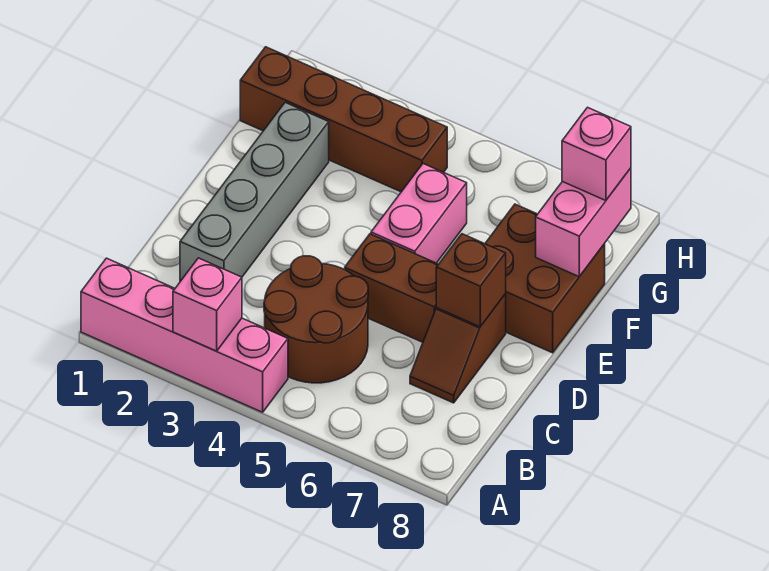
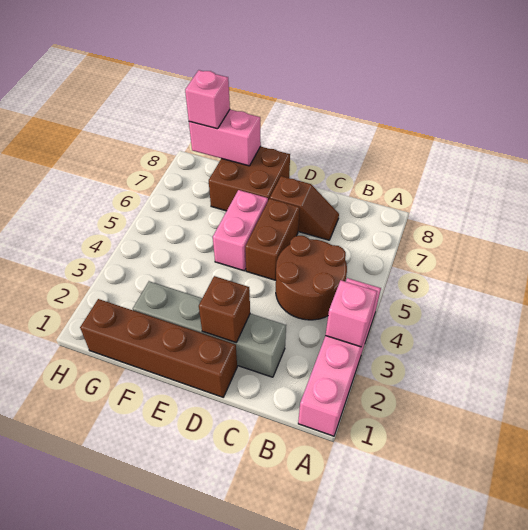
brown brick D7 level 2 -> brown brick D2 level 2
pink brick E5:F5 level 1 -> pink brick E5:E6 level 1
brown brick G1:G4 level 1 -> brown brick D1:G1 level 1

